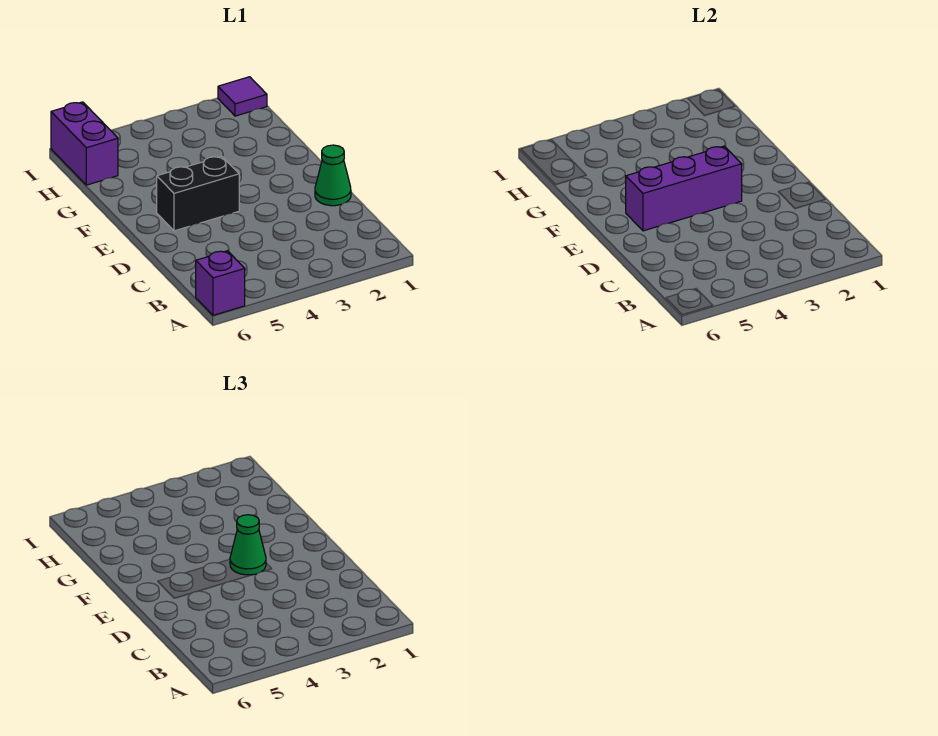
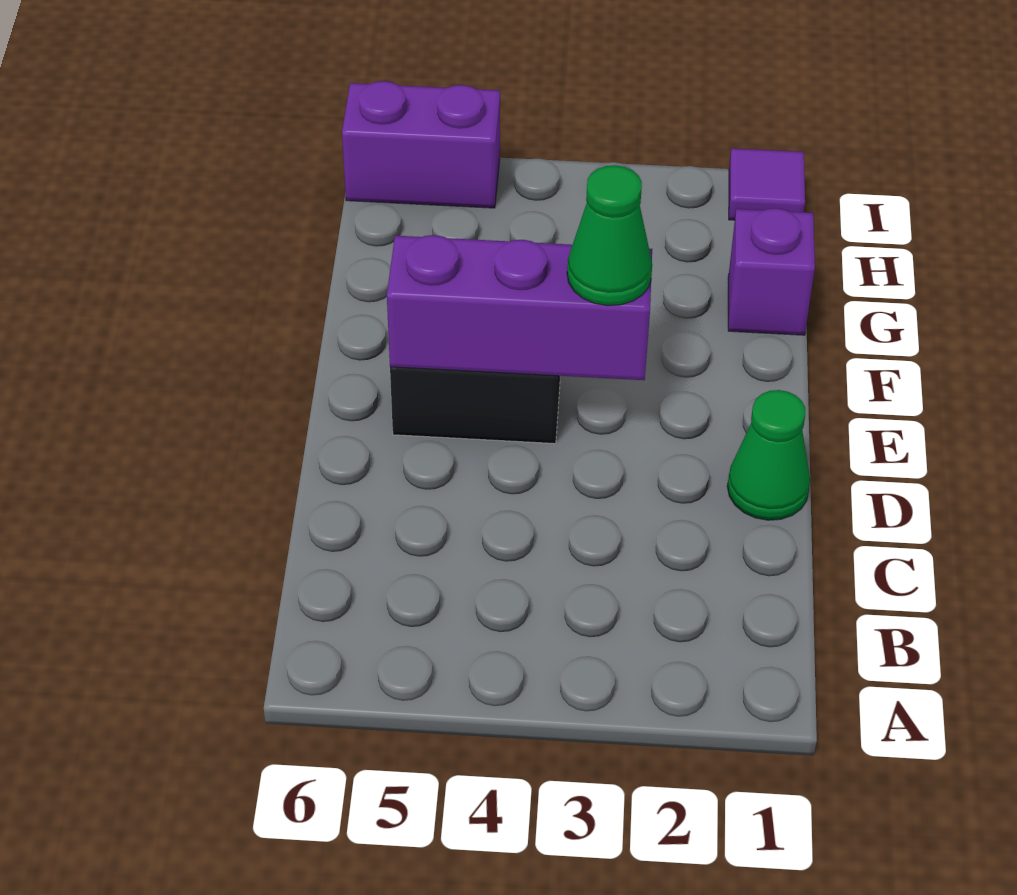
purple brick A6 level 1 -> purple brick G1 level 1
purple brick H6:I6 level 1 -> purple brick I5:I6 level 1

